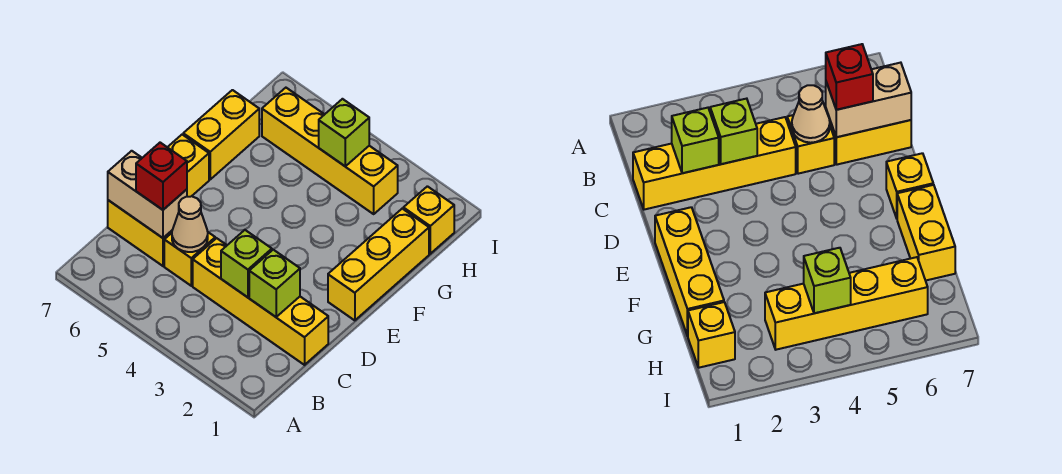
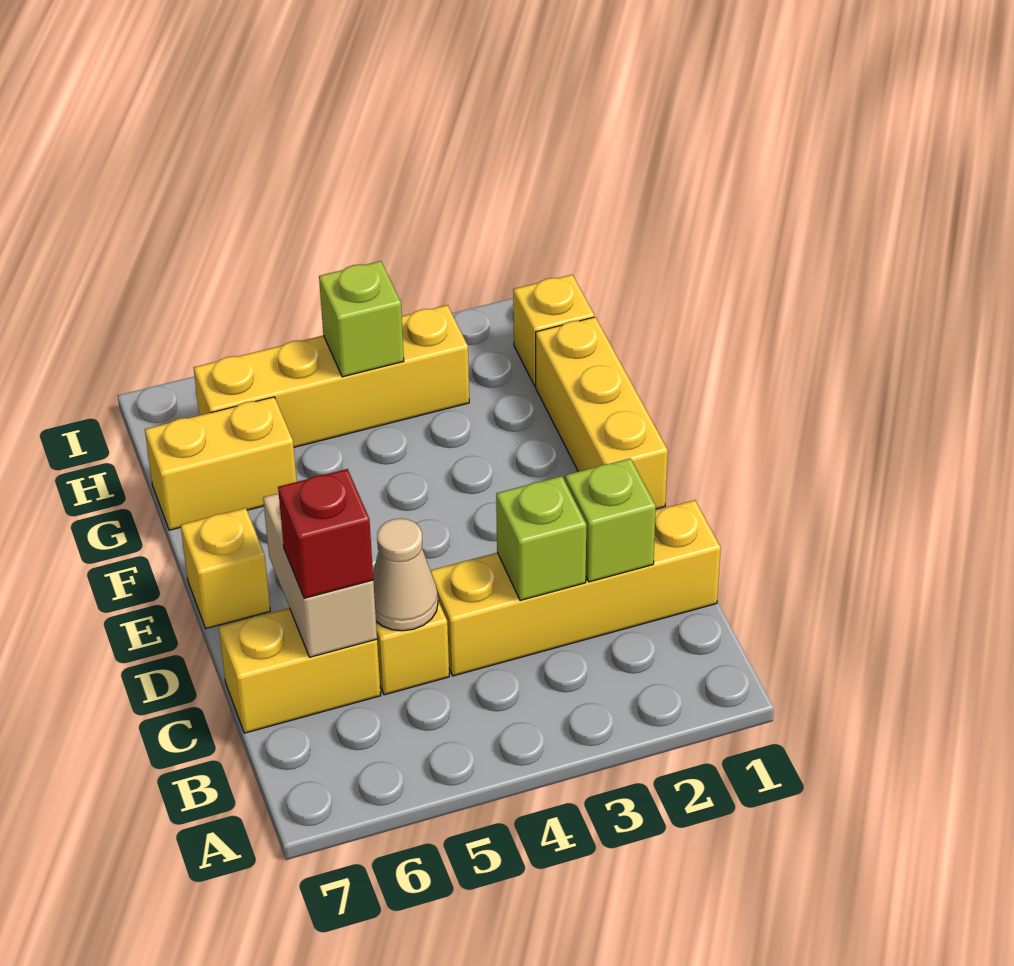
tan brick C6:C7 level 2 -> tan brick C6:D6 level 2
yellow brick F7:G7 level 1 -> yellow brick G6:G7 level 1

